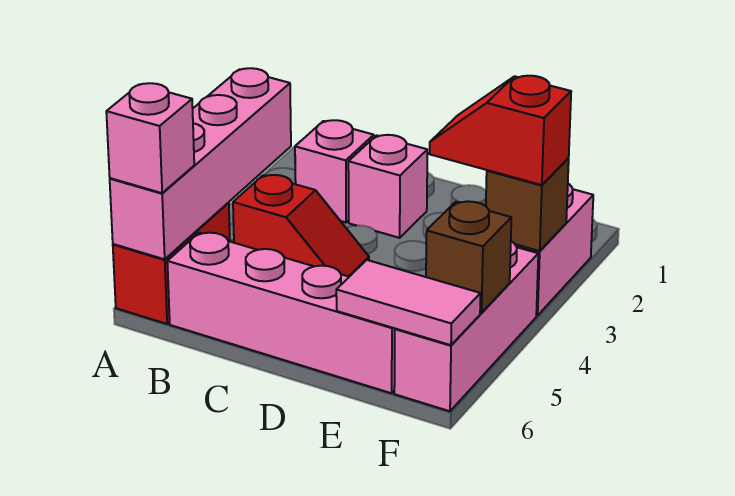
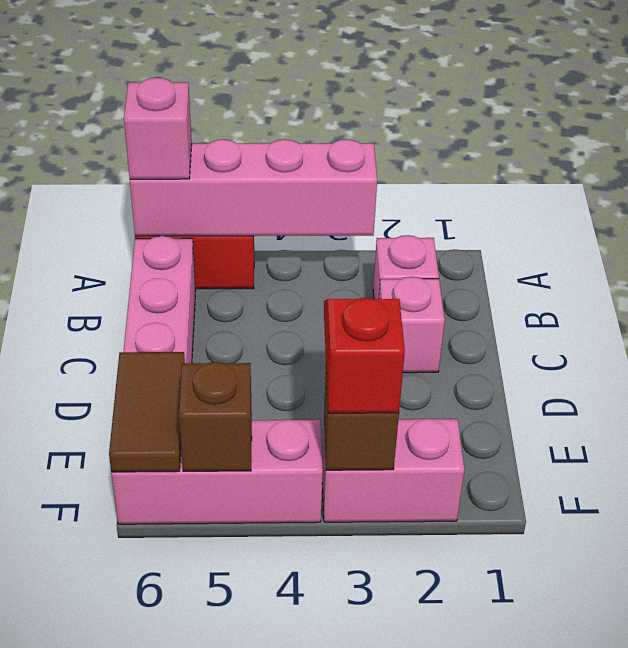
red slope B4:C4 level 1 top B -> none
pink tile E6:F6 level 2 -> brown tile E6:F6 level 2

